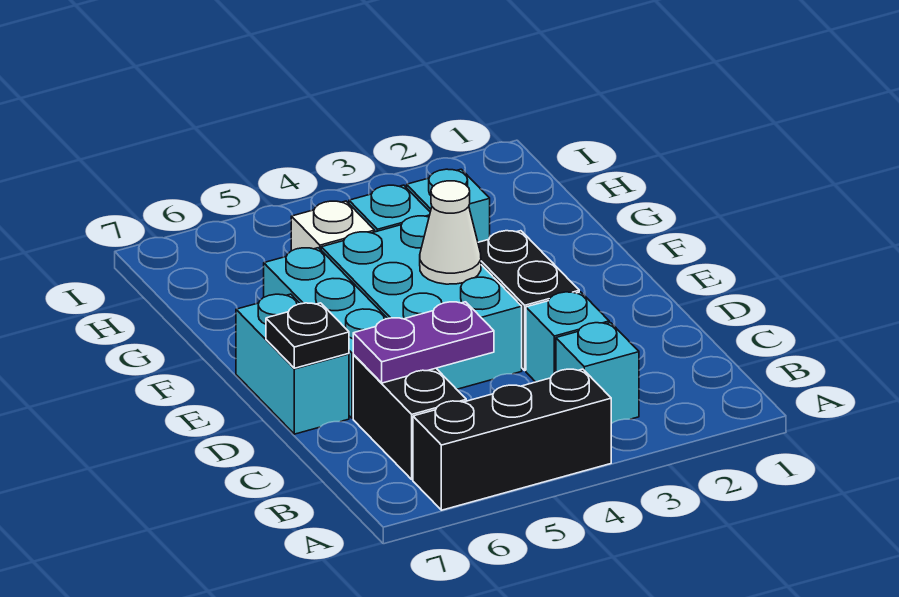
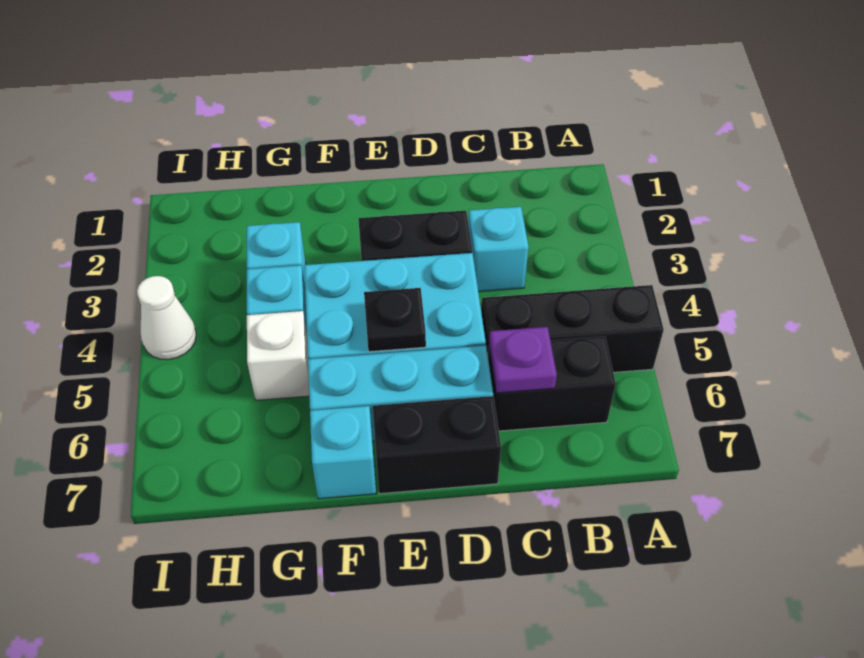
black brick A4:A6 level 1 -> black brick A5:C5 level 1
cyan brick B3 level 1 -> cyan brick F7 level 1
purple plate C5:C6 level 2 -> purple plate C6 level 2
cyan brick D7:E7 level 1 -> black brick D7:E7 level 1
black plate D7 level 2 -> black plate E5 level 2
white cone E4 level 2 -> white cone I4 level 1

